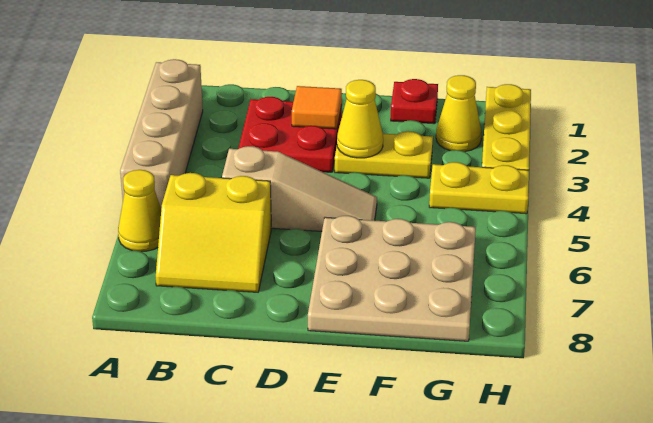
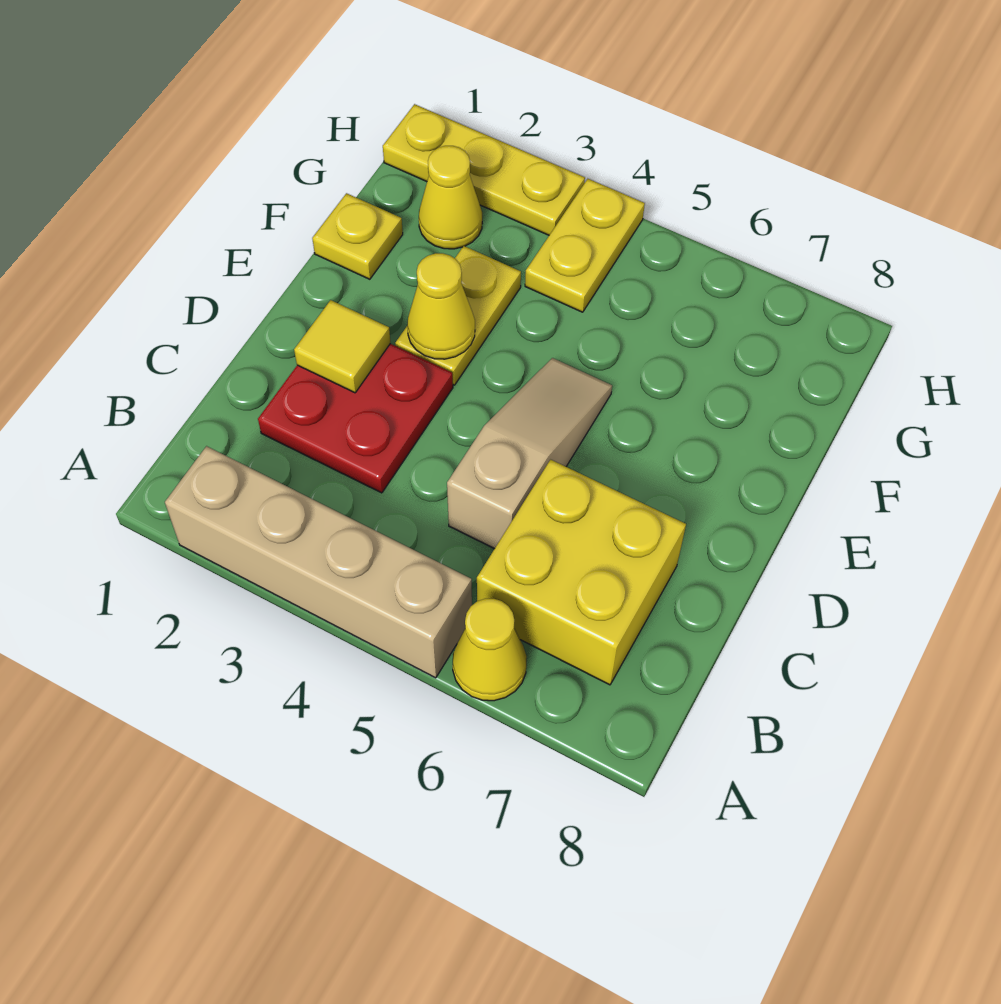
yellow slope B6:C7 level 1 top 6 -> yellow brick B6:C7 level 1
orange tile D2 level 2 -> yellow tile D2 level 2
tan plate E6:G8 level 1 -> none
red plate F1 level 1 -> yellow plate F1 level 1

